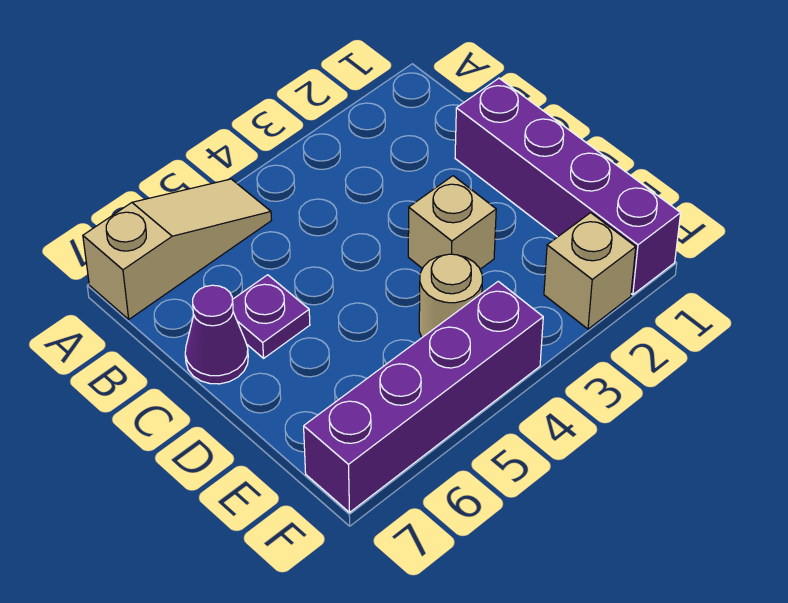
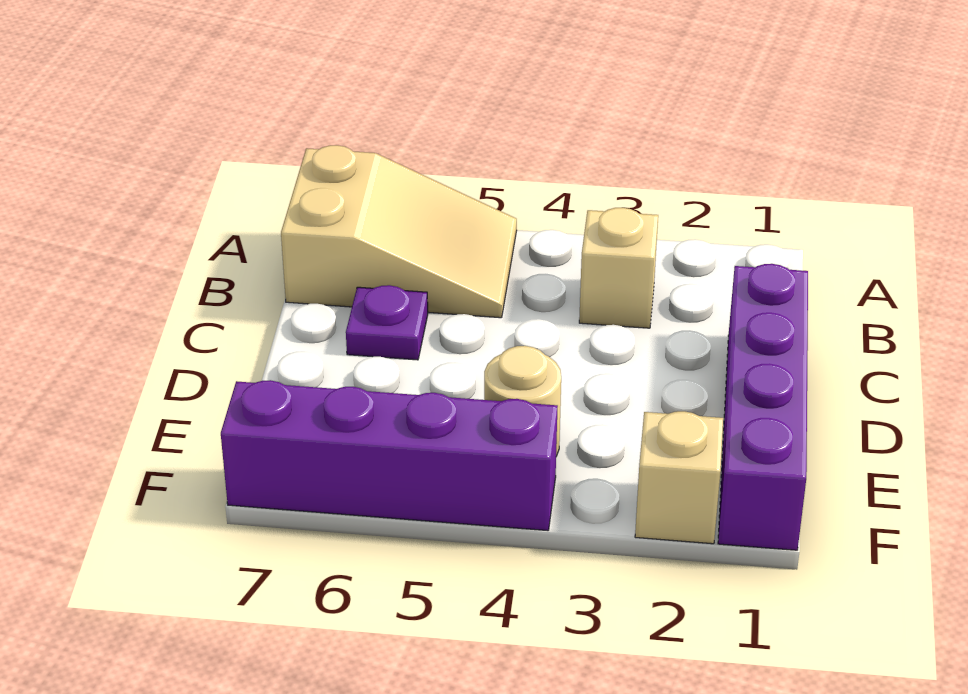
tan slope A5:A7 level 1 top 7 -> tan slope A5:B7 level 1 top 7
purple cone C7 level 1 -> none
tan brick D3 level 1 -> tan brick B3 level 1

